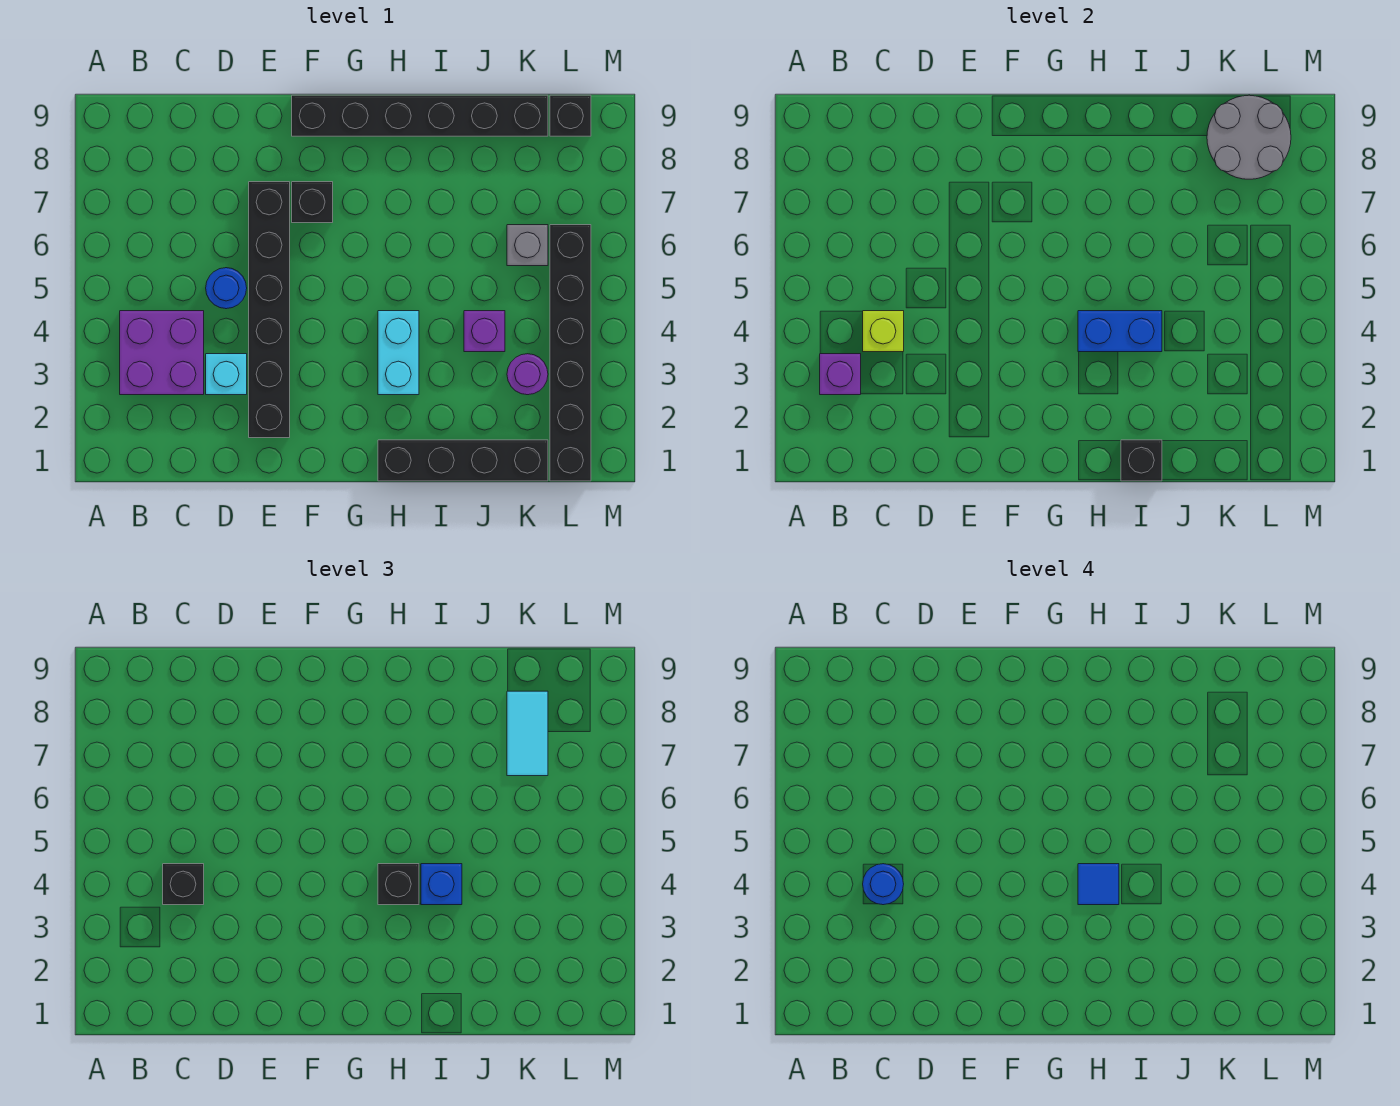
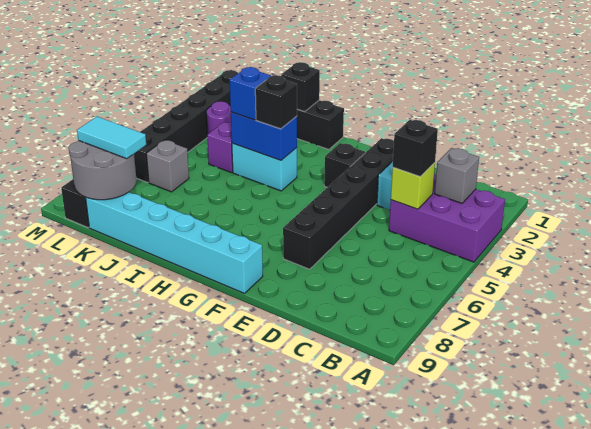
purple brick B3:C4 level 1 -> purple brick A3:C4 level 1
purple brick B3 level 2 -> grey brick B3 level 2
blue round brick C4 level 4 -> none
blue round brick D5 level 1 -> none
black brick F7 level 1 -> black brick F3 level 1
black brick F9:K9 level 1 -> cyan brick F9:K9 level 1
cyan brick H3:H4 level 1 -> cyan brick H4:I4 level 1
blue tile H4 level 4 -> none
cyan tile K7:K8 level 3 -> cyan tile K8:L8 level 3

